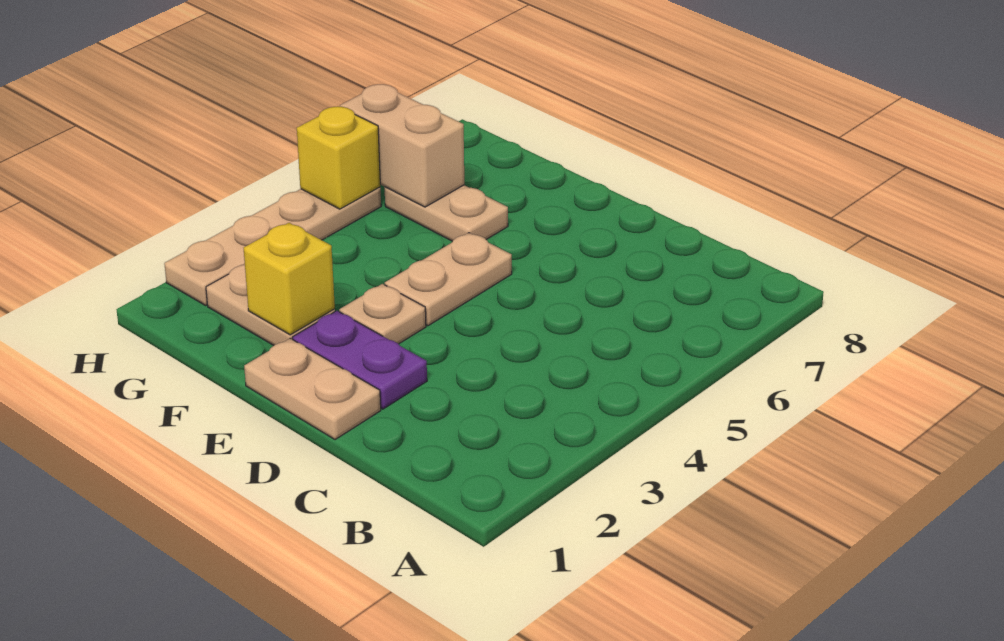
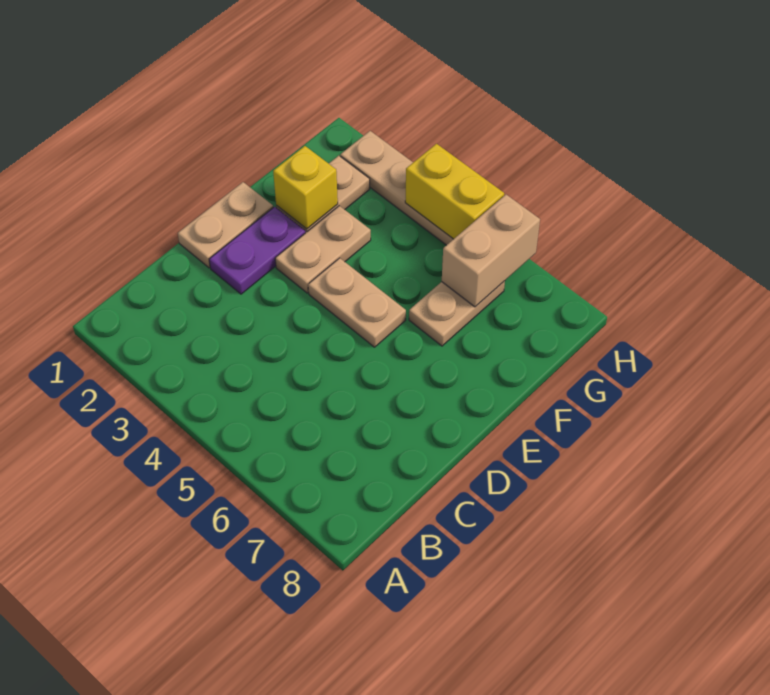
tan plate E3 level 1 -> tan plate E3:F3 level 1
yellow brick H5 level 2 -> yellow brick H4:H5 level 2

